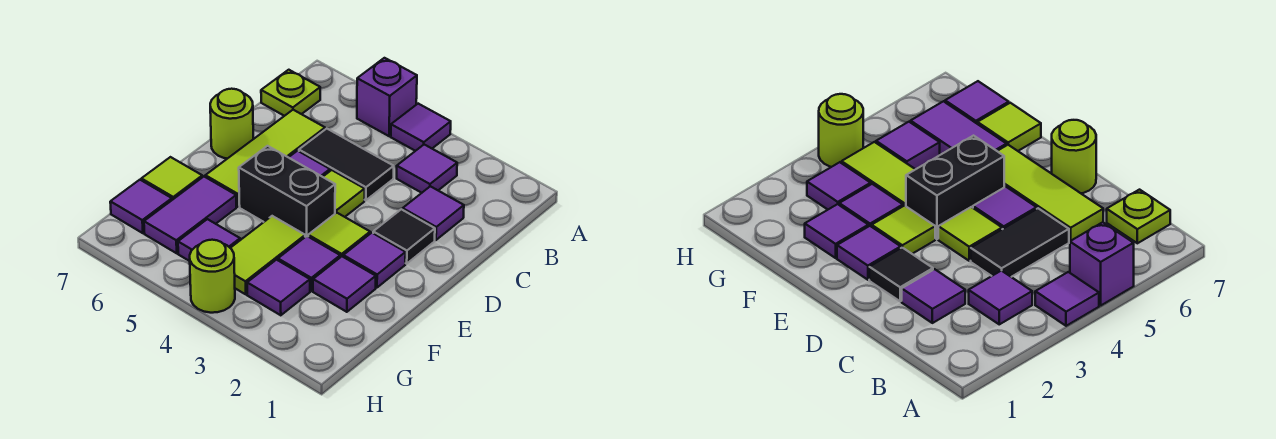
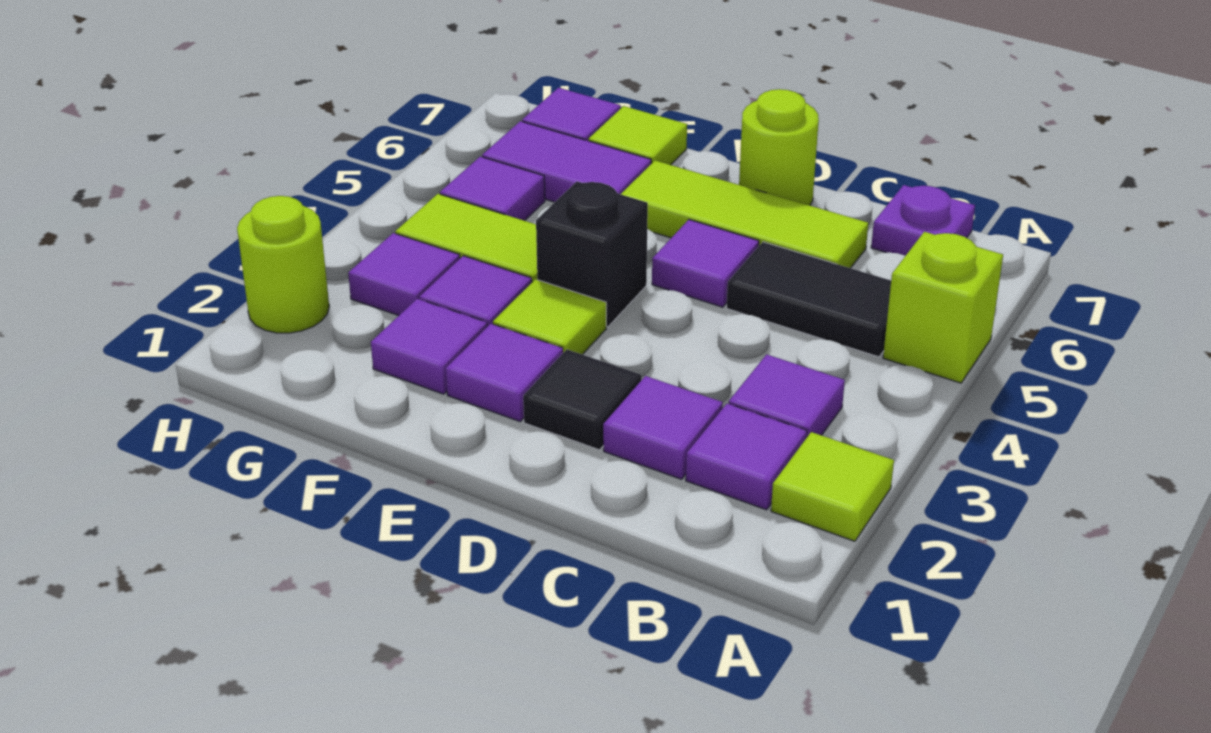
purple tile A4 level 1 -> purple tile B2 level 1
purple brick A5 level 1 -> lime brick A5 level 1
lime plate B7 level 1 -> purple plate B7 level 1
black tile C4:C5 level 1 -> black tile B5:C5 level 1
lime tile D4 level 1 -> lime tile A2 level 1
black brick E4:E5 level 1 -> black brick E4 level 1
lime round brick H4 level 1 -> lime round brick H2 level 1

